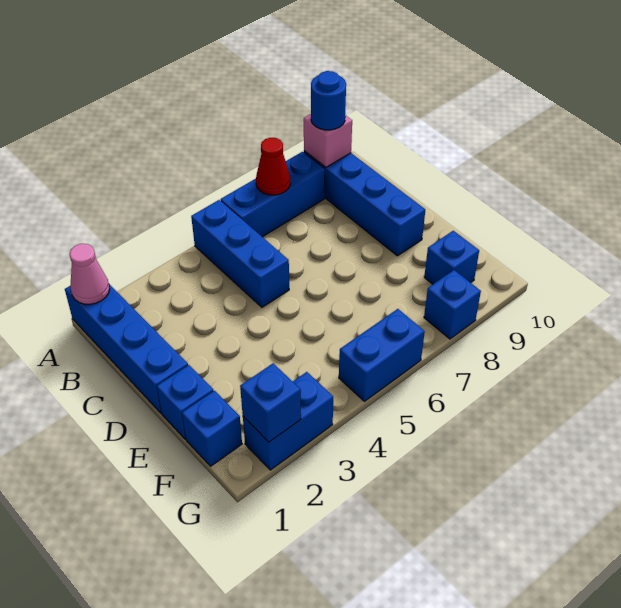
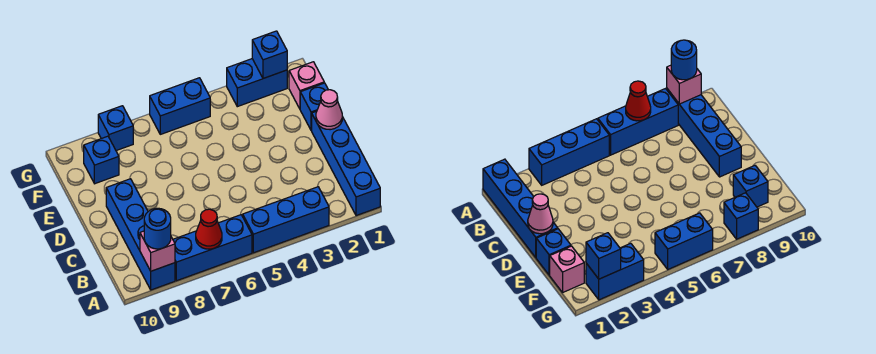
pink cone A1 level 2 -> pink cone D1 level 2
blue brick A5:C5 level 1 -> blue brick A3:A5 level 1
blue brick F1 level 1 -> pink brick F1 level 1

